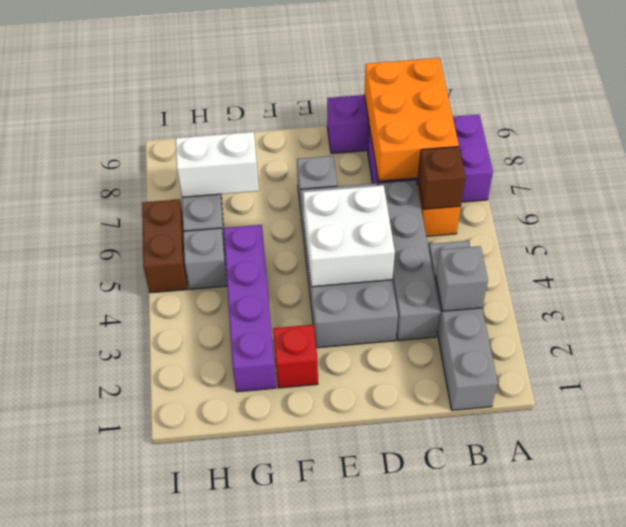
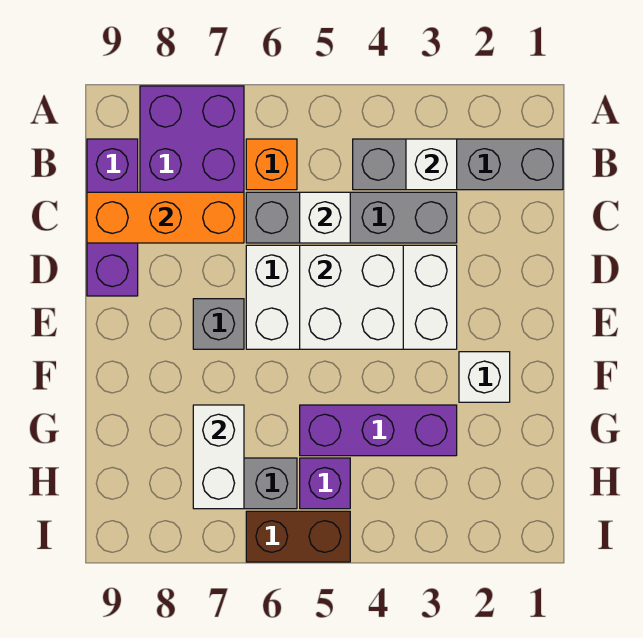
grey brick B3 level 2 -> white brick B3 level 2
brown brick B6 level 2 -> none
orange brick B7:C9 level 2 -> orange brick C7:C9 level 2
none -> white brick C5 level 2
grey brick D3:E6 level 1 -> white brick D3:E6 level 1
red brick F2 level 1 -> white brick F2 level 1
purple brick G2:G5 level 1 -> purple brick G3:G5 level 1
grey brick H5 level 1 -> purple brick H5 level 1

